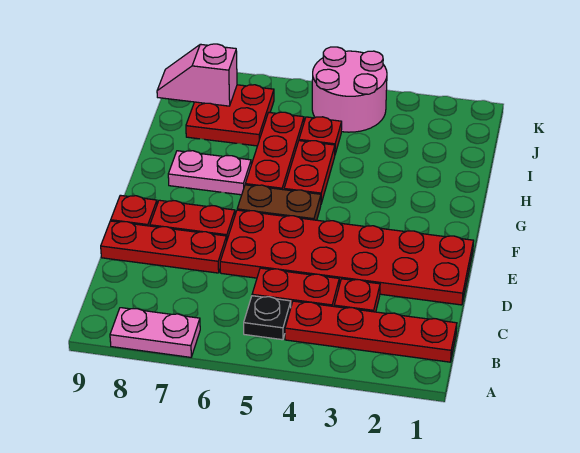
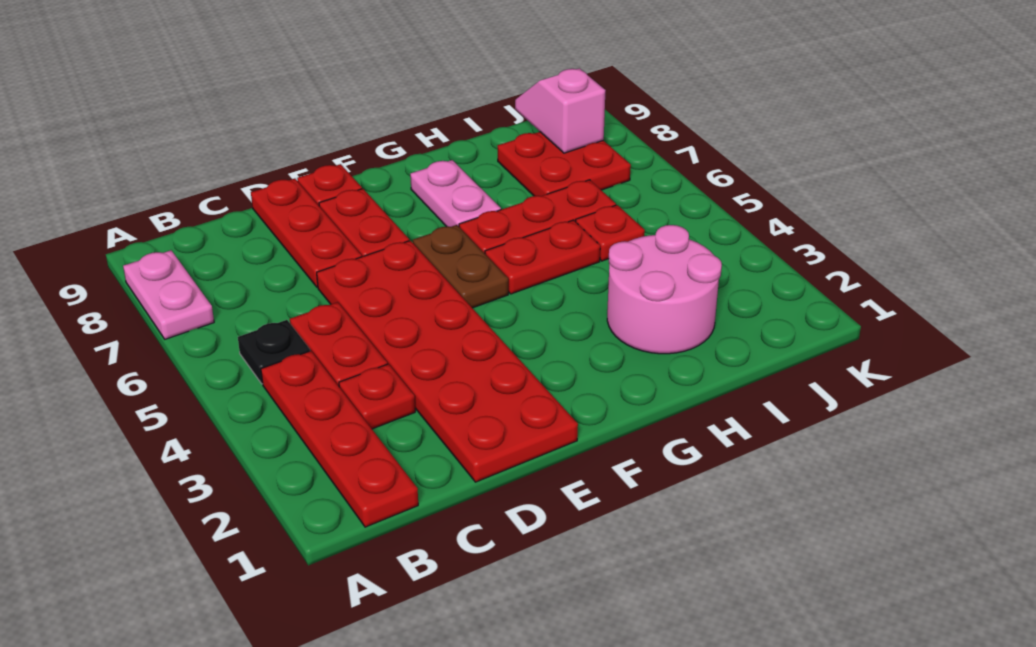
pink round brick J4:K5 level 1 -> pink round brick H2:I3 level 1

